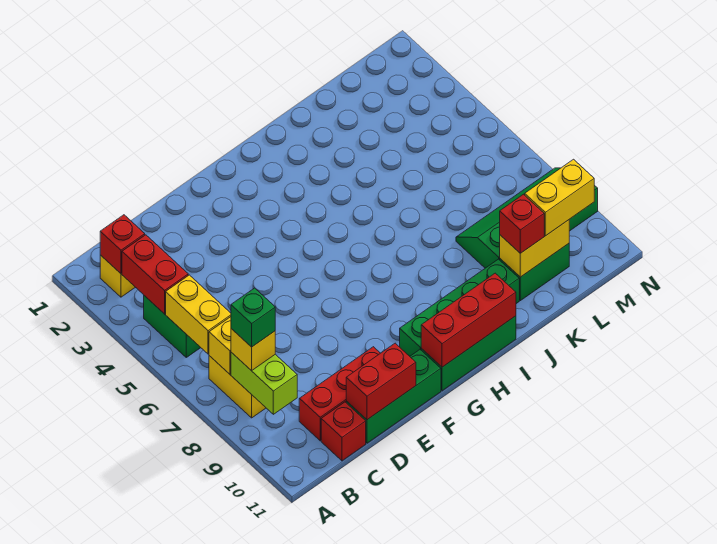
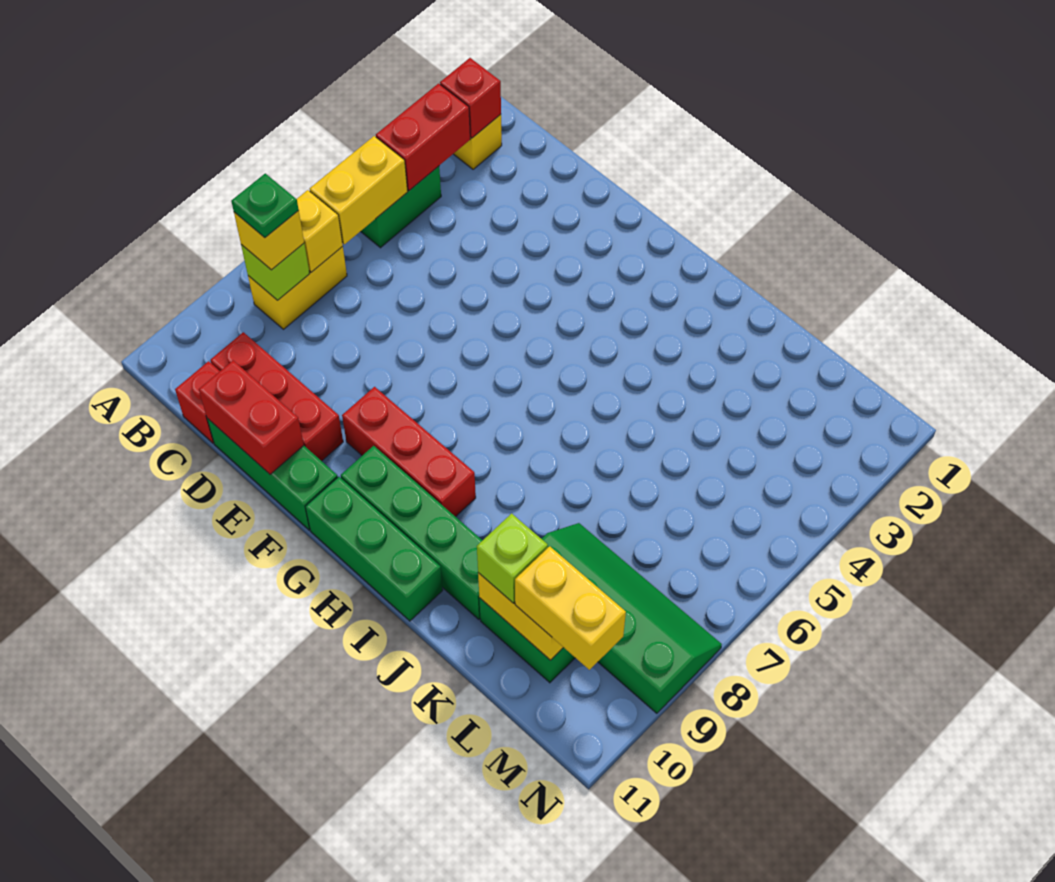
lime brick B8:B9 level 2 -> lime brick B8 level 2
green brick B8 level 4 -> green plate B8 level 4
red brick G11:I11 level 2 -> red brick F9:H9 level 1
red brick K10 level 3 -> lime brick K10 level 3

